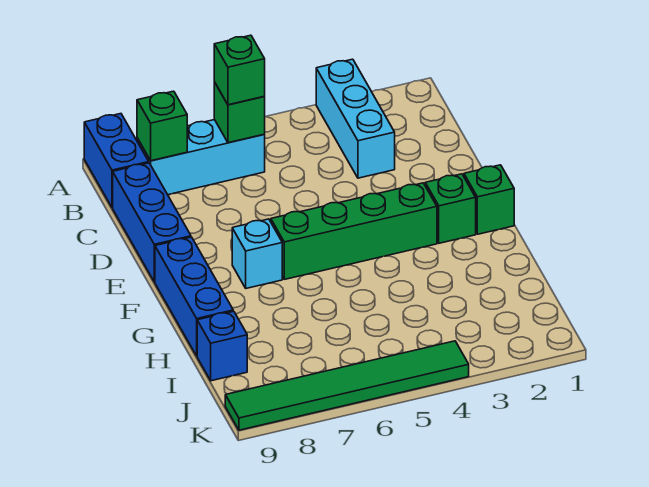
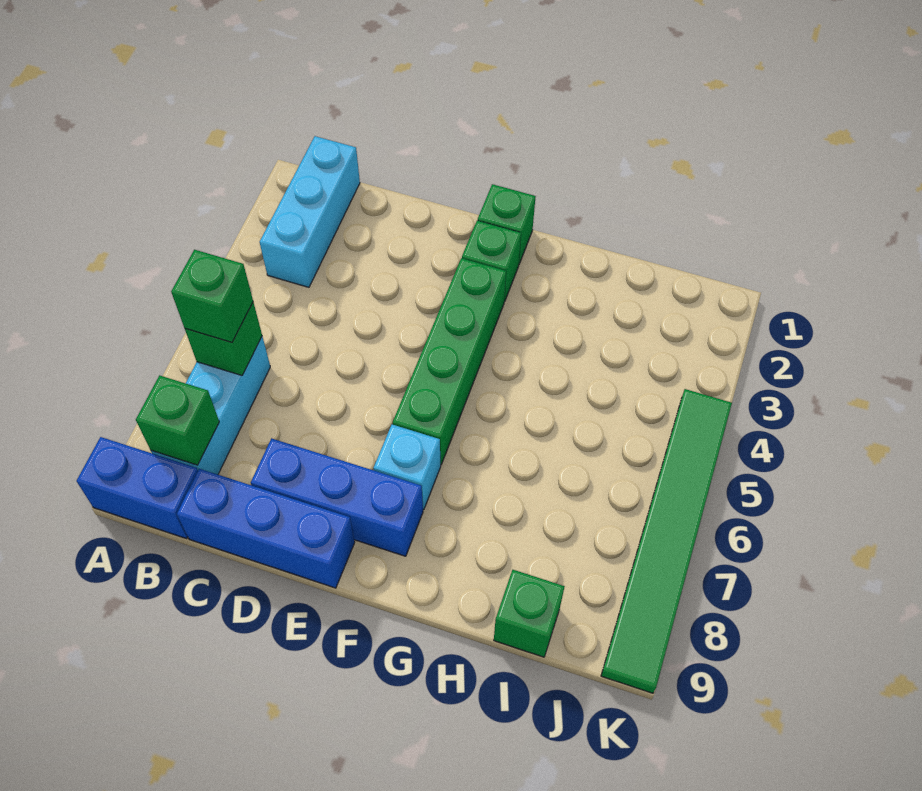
cyan brick A3:C3 level 1 -> cyan brick B1:B3 level 1
blue brick F9:H9 level 1 -> blue brick D8:F8 level 1
blue brick I9 level 1 -> green brick I9 level 1

